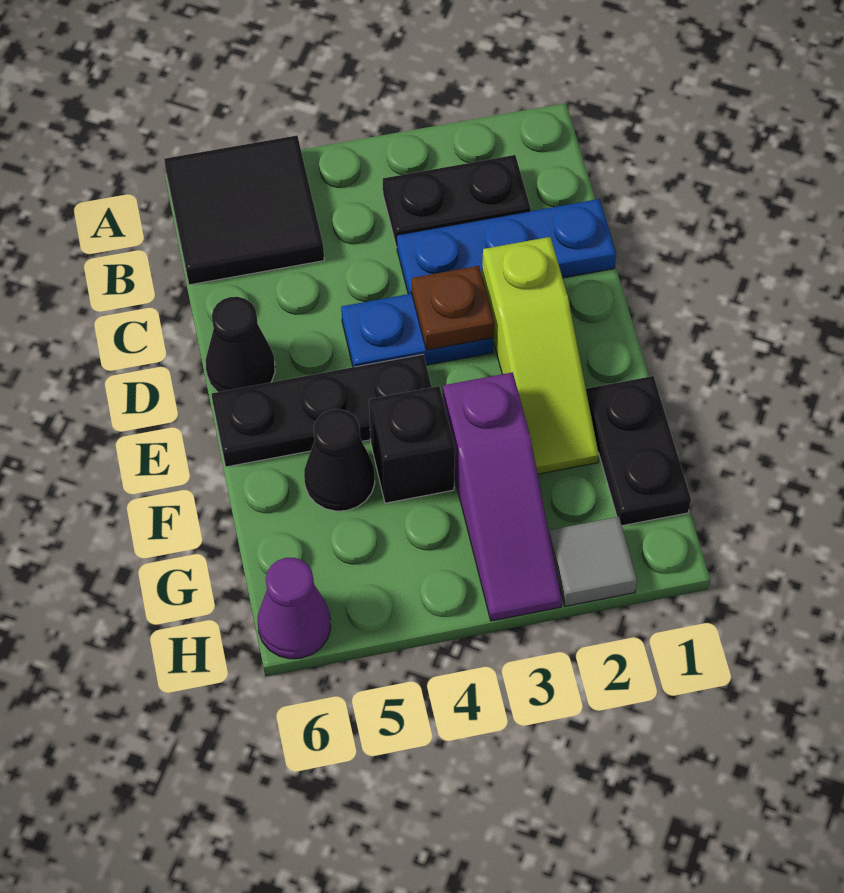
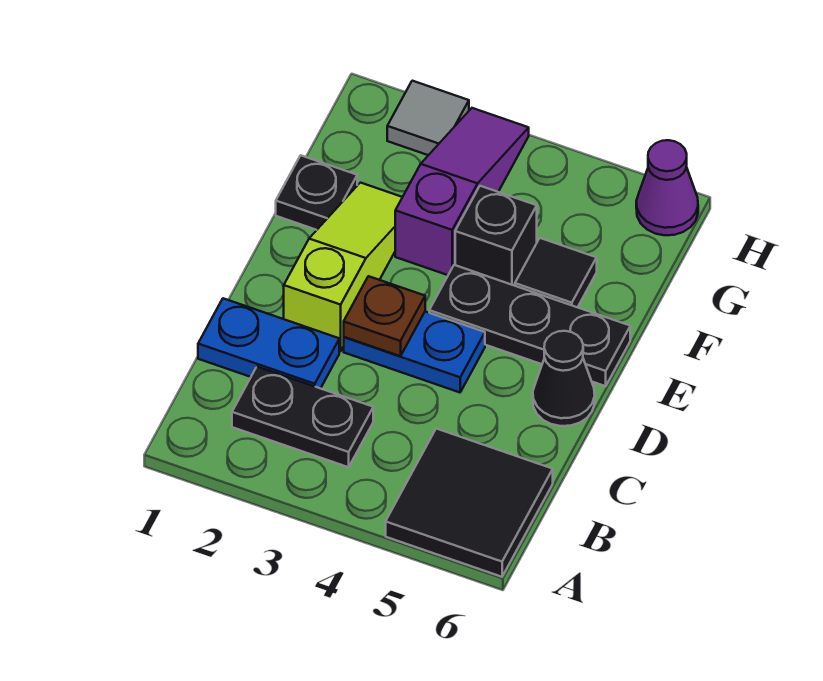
blue plate C1:C3 level 1 -> blue plate C1:C2 level 1
black plate F1:G1 level 1 -> black plate F1 level 1
black cone F5 level 1 -> black tile F5 level 1

